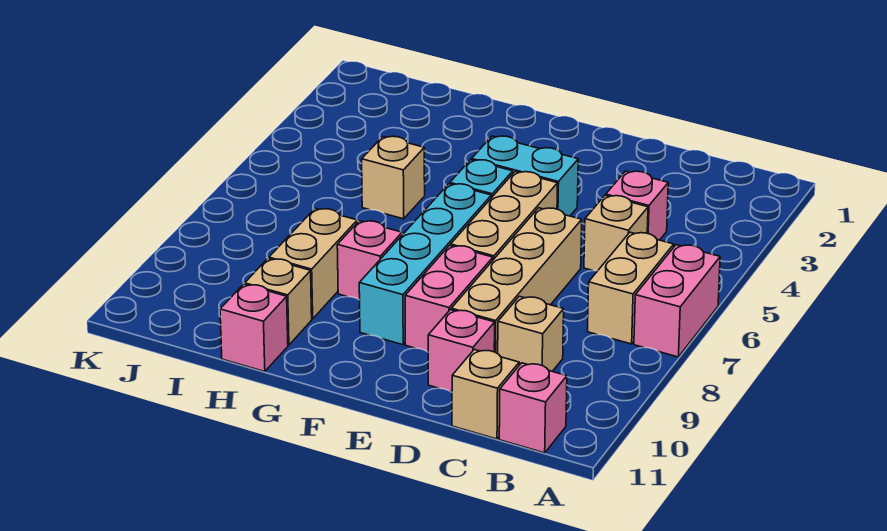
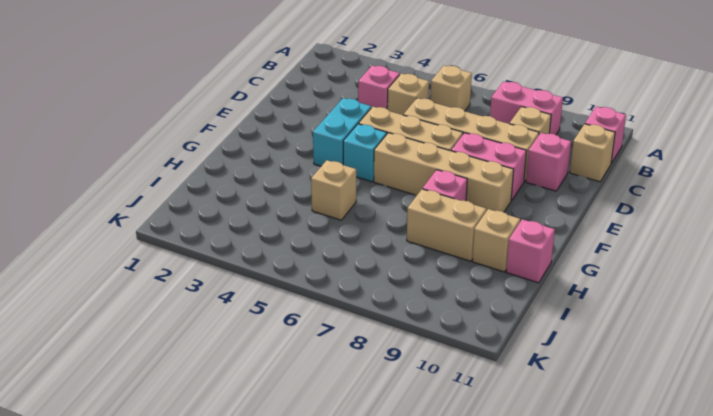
pink brick A6:A7 level 1 -> pink brick B8:B9 level 1
tan brick B6:B7 level 1 -> tan brick B6 level 1
cyan brick F6:F9 level 1 -> tan brick F6:F9 level 1

